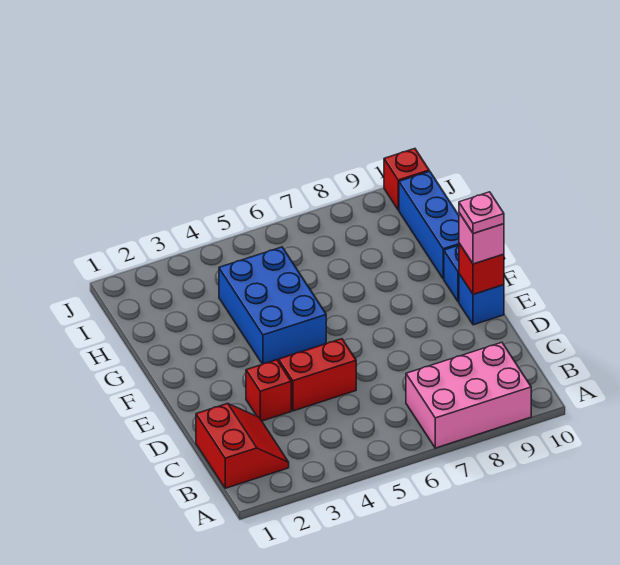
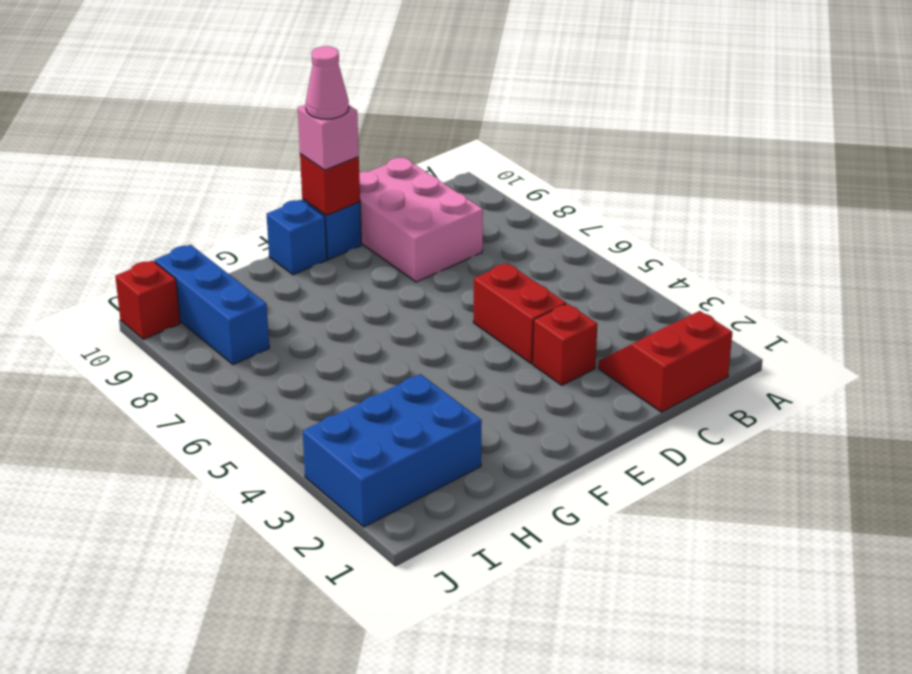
pink brick A7:B9 level 1 -> pink brick C8:D10 level 1
pink plate E10 level 4 -> pink cone E10 level 4
blue brick F4:H5 level 1 -> blue brick H2:J3 level 1
blue brick G10:I10 level 1 -> blue brick I8:I10 level 1

